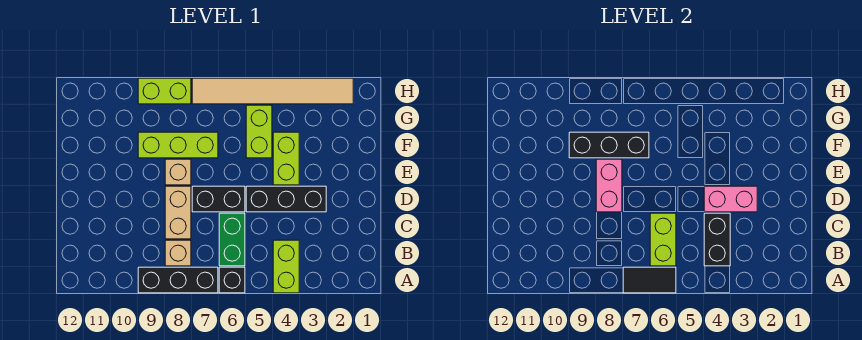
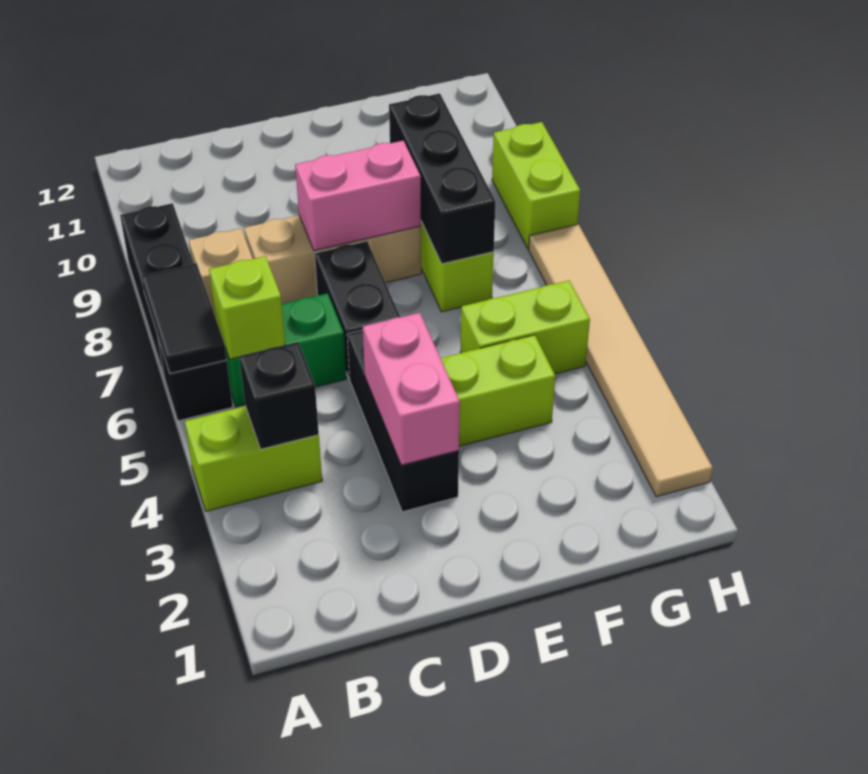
black brick B4:C4 level 2 -> black brick B4 level 2
lime brick B6:C6 level 2 -> lime brick B6 level 2

